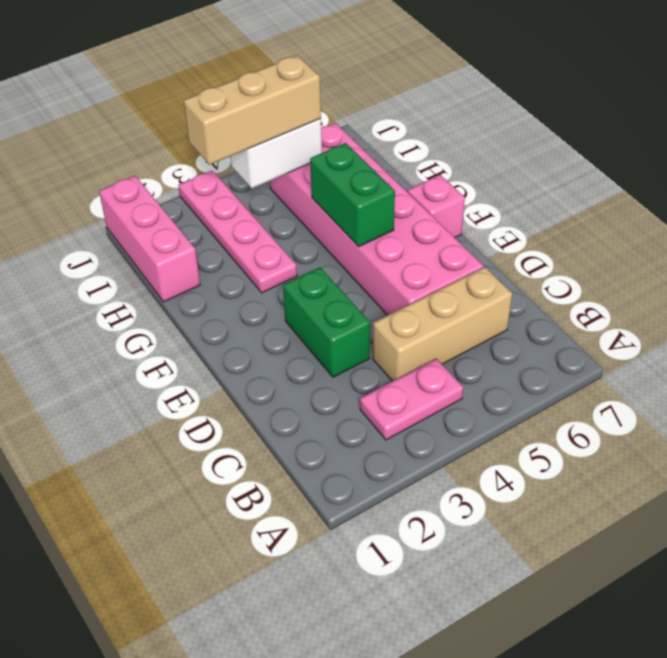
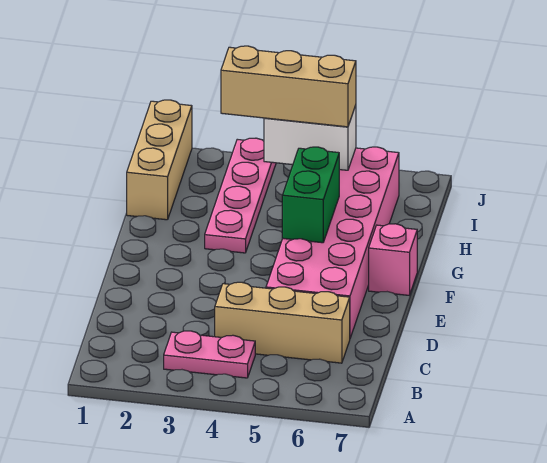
green brick D3:E3 level 1 -> none
pink brick H1:J1 level 1 -> tan brick H1:J1 level 1

